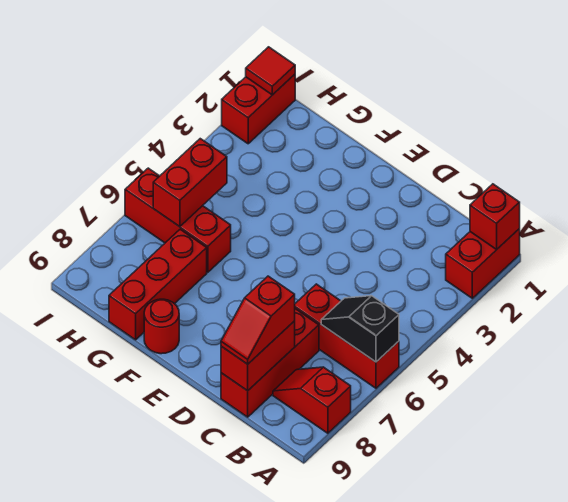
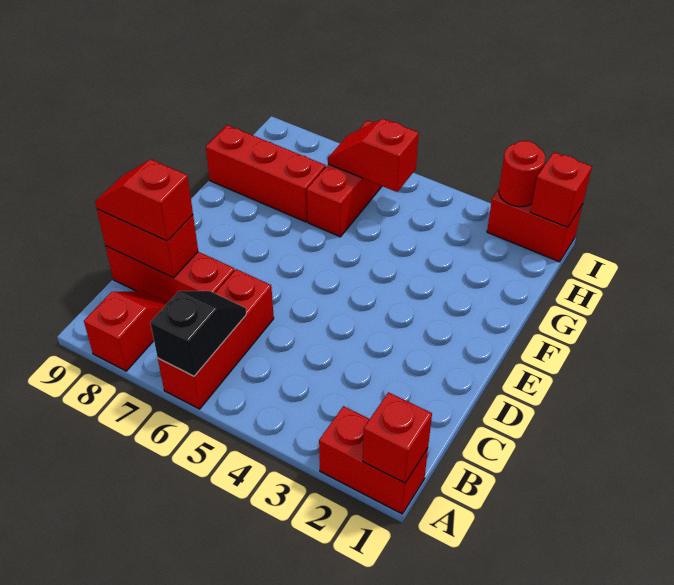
red round brick F9 level 1 -> red round brick I2 level 2
red brick H5:H6 level 2 -> red slope H5:H6 level 2 top 5
red tile I1 level 2 -> red brick I1 level 2

